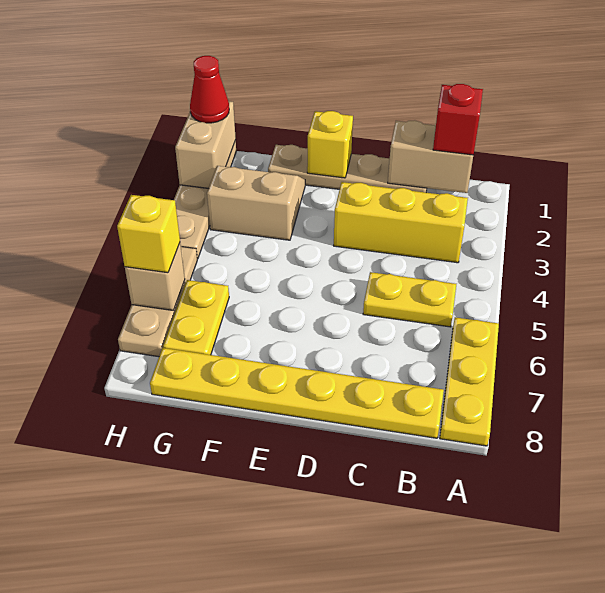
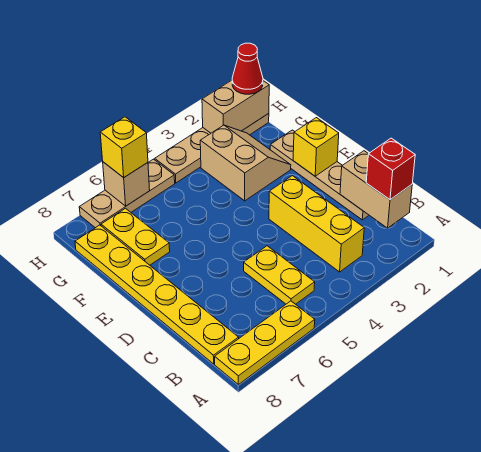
yellow plate G6:G7 level 1 -> yellow plate F7:G7 level 1

